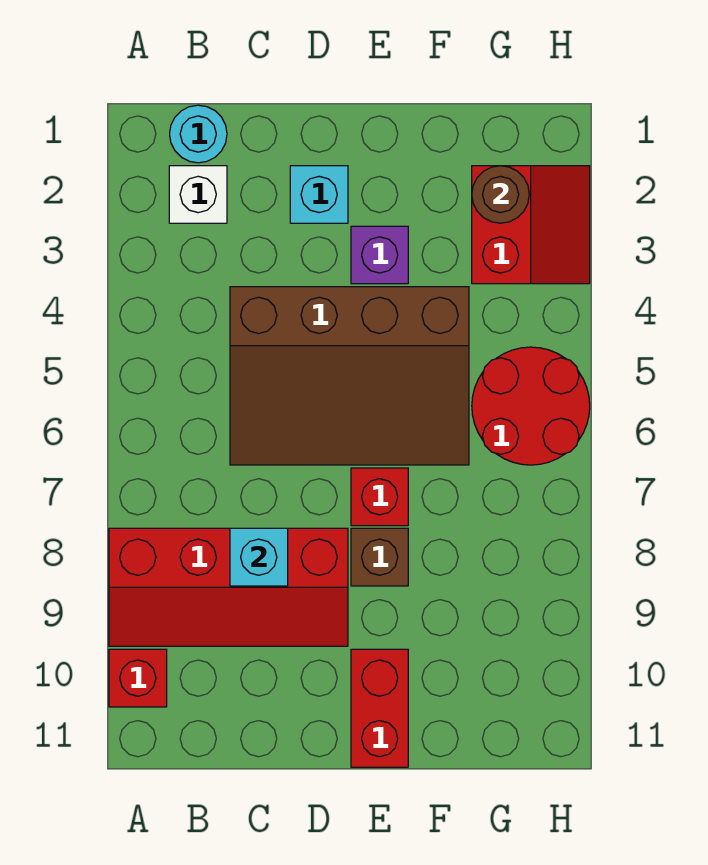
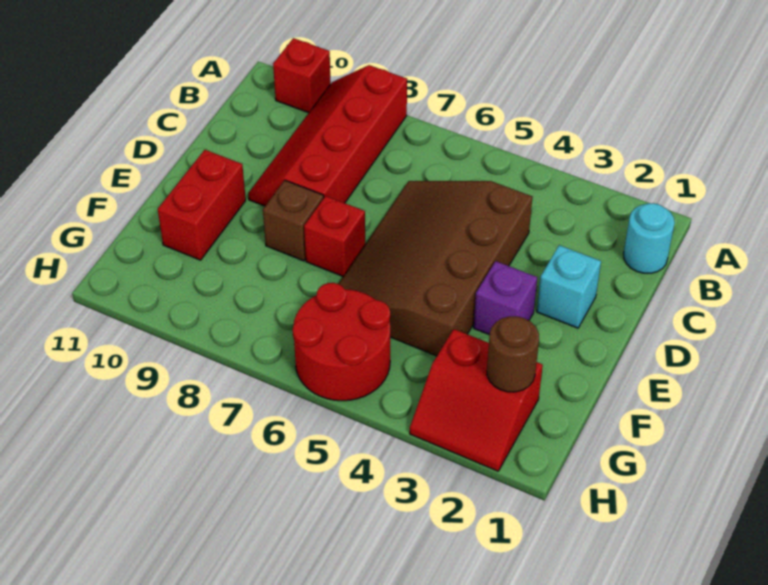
white brick B2 level 1 -> none
cyan brick C8 level 2 -> none
red brick E10:E11 level 1 -> red brick E10:F10 level 1

